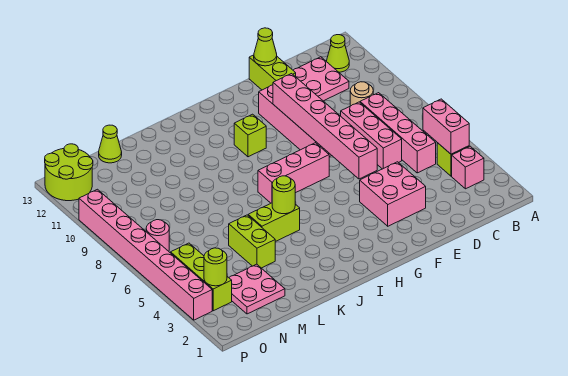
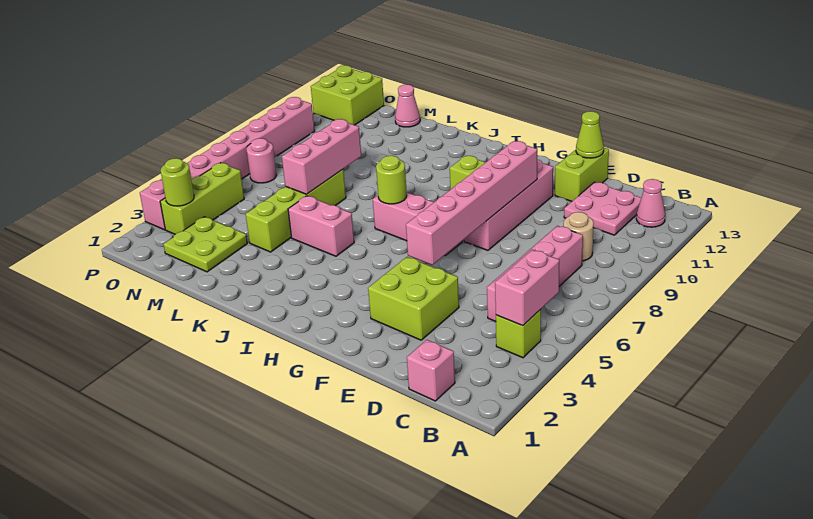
pink brick B3 level 1 -> pink brick C1 level 1
lime cone B12 level 1 -> pink cone B12 level 1
pink brick D6:D8 level 1 -> pink brick L6:L8 level 2
pink brick E3:F4 level 1 -> lime brick E3:F4 level 1
lime brick J5:K5 level 1 -> pink brick J5:K5 level 1
lime round brick J5 level 2 -> lime round brick I7 level 2
lime brick L4:L5 level 1 -> lime brick L4:L7 level 1
pink plate M2:N3 level 1 -> lime plate M2:N3 level 1
lime cone M13 level 1 -> pink cone M13 level 1
lime round brick O12:P13 level 1 -> lime brick O12:P13 level 1

